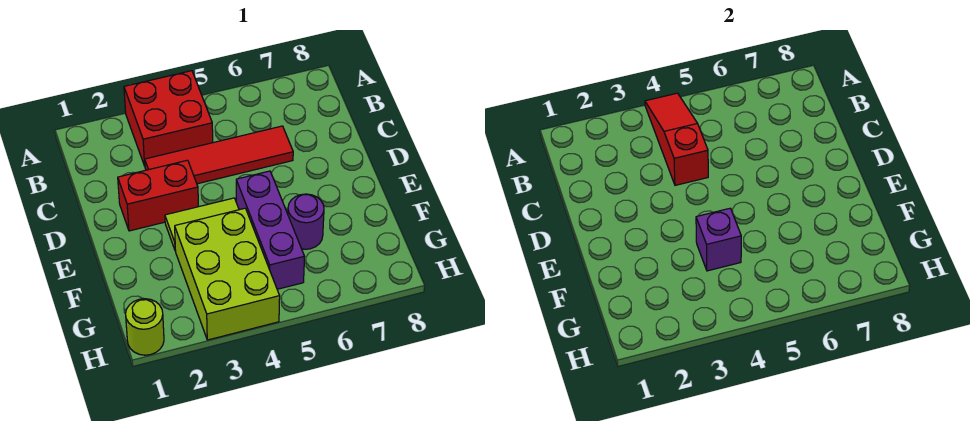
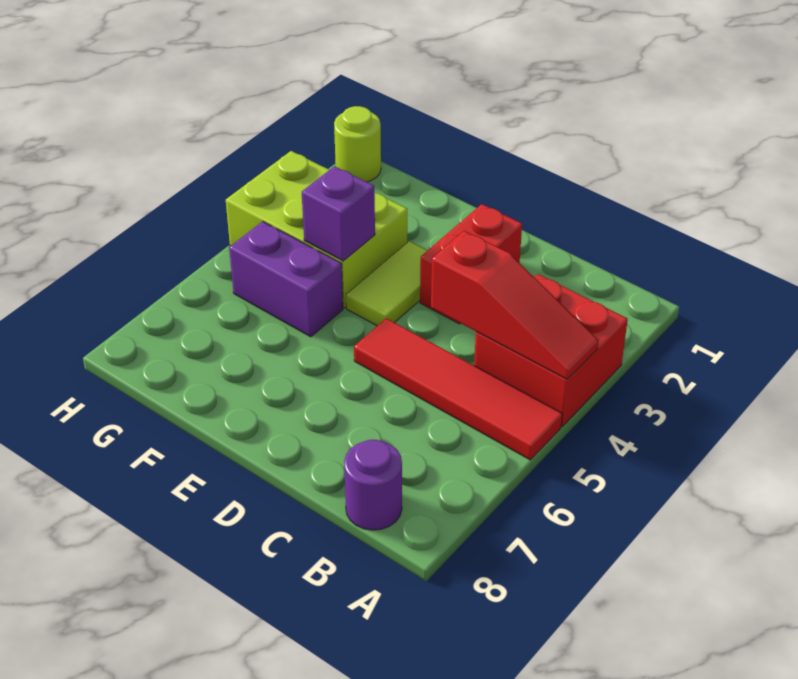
red tile C3:C6 level 1 -> red tile A5:D5 level 1
purple brick E5:G5 level 1 -> purple brick F5:G5 level 1
purple round brick F6 level 1 -> purple round brick B8 level 1

